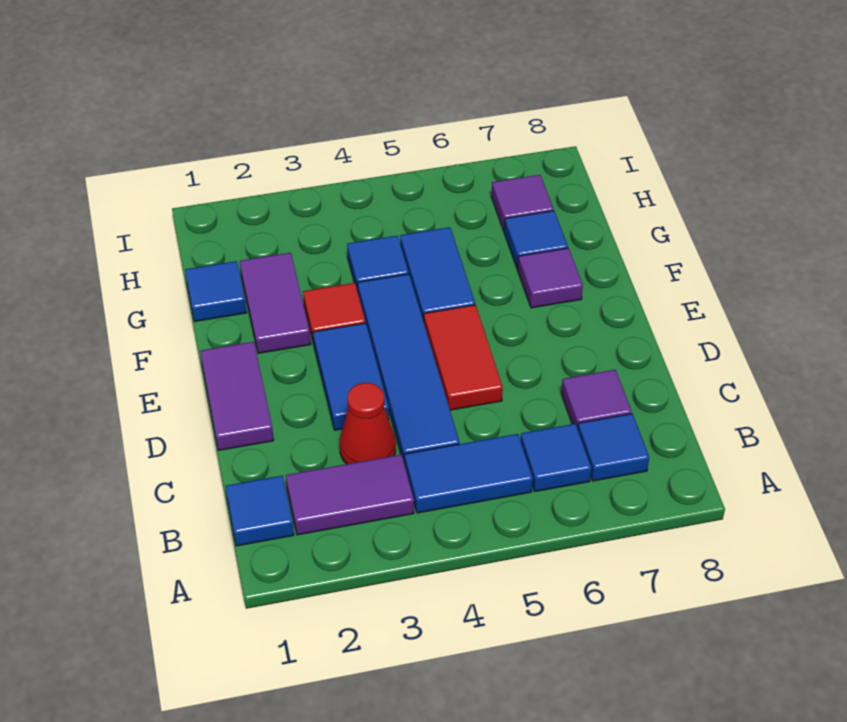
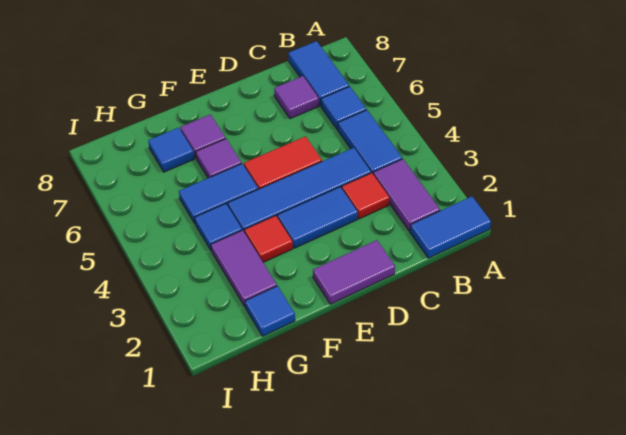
blue tile B1 level 1 -> blue tile A1:B1 level 1
blue tile B7 level 1 -> blue tile B7:B8 level 1
red cone C3 level 1 -> red tile C3 level 1
purple tile F2:G2 level 1 -> purple tile G2:G3 level 1
purple tile H7 level 1 -> purple tile F6 level 1

